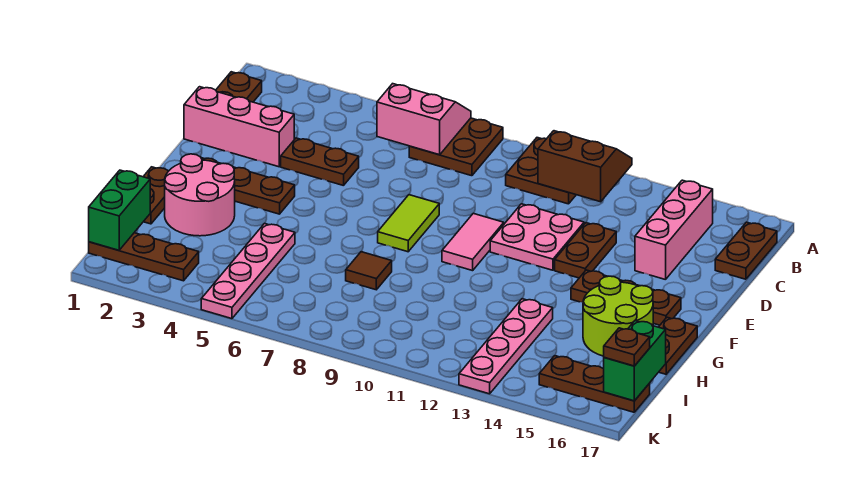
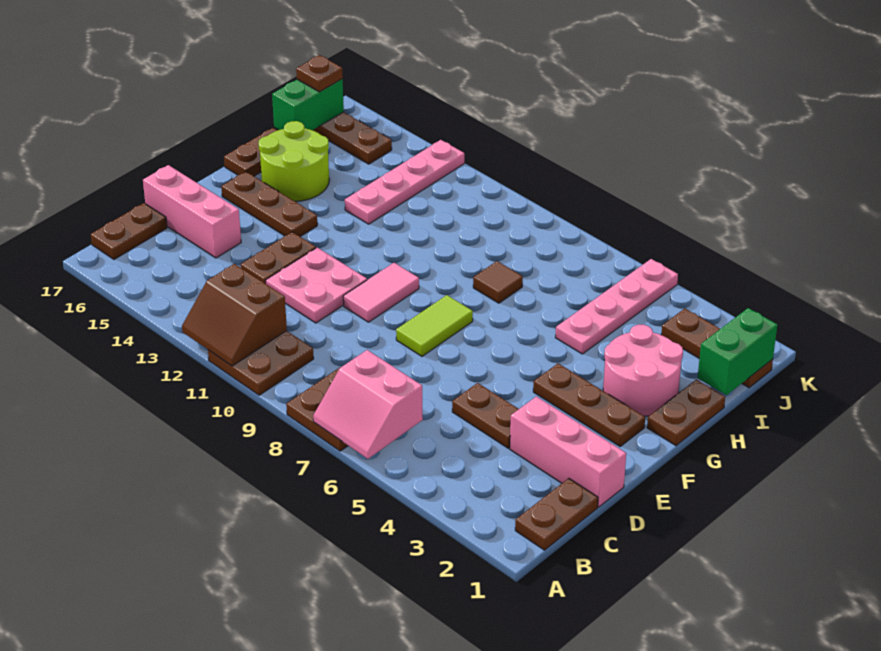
pink brick B15:D15 level 1 -> pink brick D15:D17 level 1

